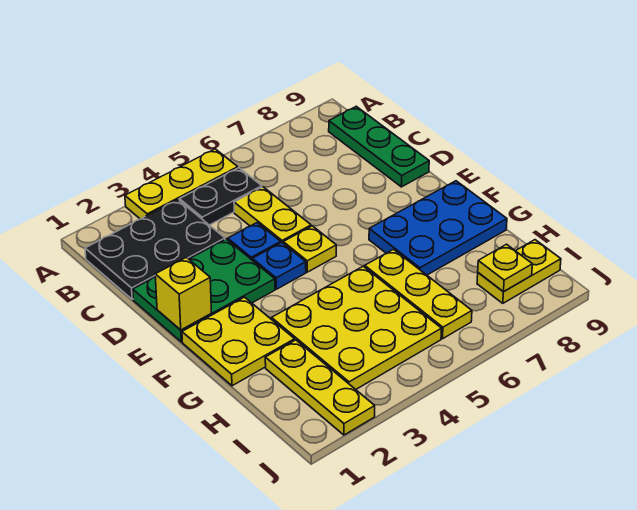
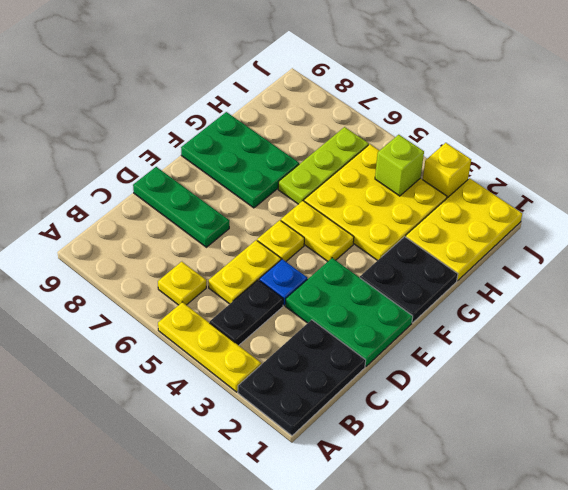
black plate B1:C3 level 1 -> black plate A1:C2 level 1
black plate B4:B5 level 1 -> black plate B4:C4 level 1
green plate B9:D9 level 1 -> green plate D7:D9 level 1
yellow brick E1 level 2 -> yellow brick J3 level 1
blue plate E4 level 1 -> none
yellow plate F1:G2 level 1 -> black plate F1:G2 level 1
blue plate F7:G9 level 1 -> green plate F7:G9 level 1
yellow plate G6:I6 level 1 -> lime plate G6:I6 level 1
yellow plate H2:J2 level 1 -> yellow plate H1:J2 level 1
none -> lime brick I4 level 2
yellow plate I8:I9 level 1 -> yellow plate F4:F5 level 1
yellow plate I8 level 2 -> yellow plate B6 level 1

